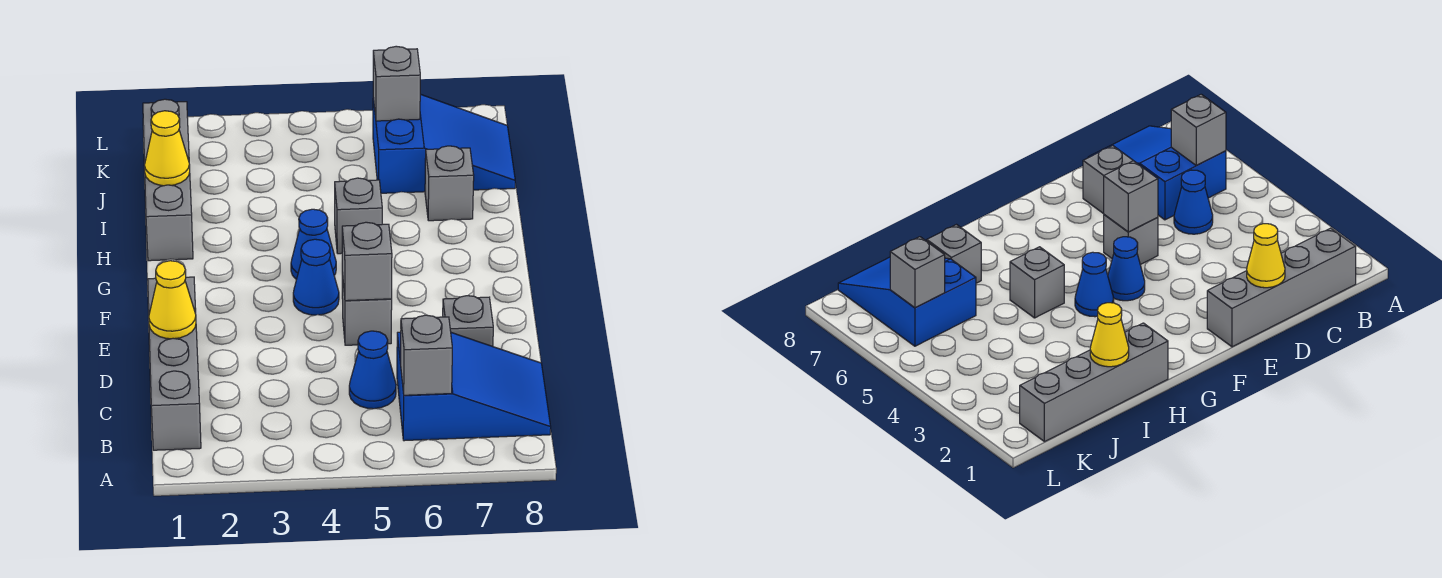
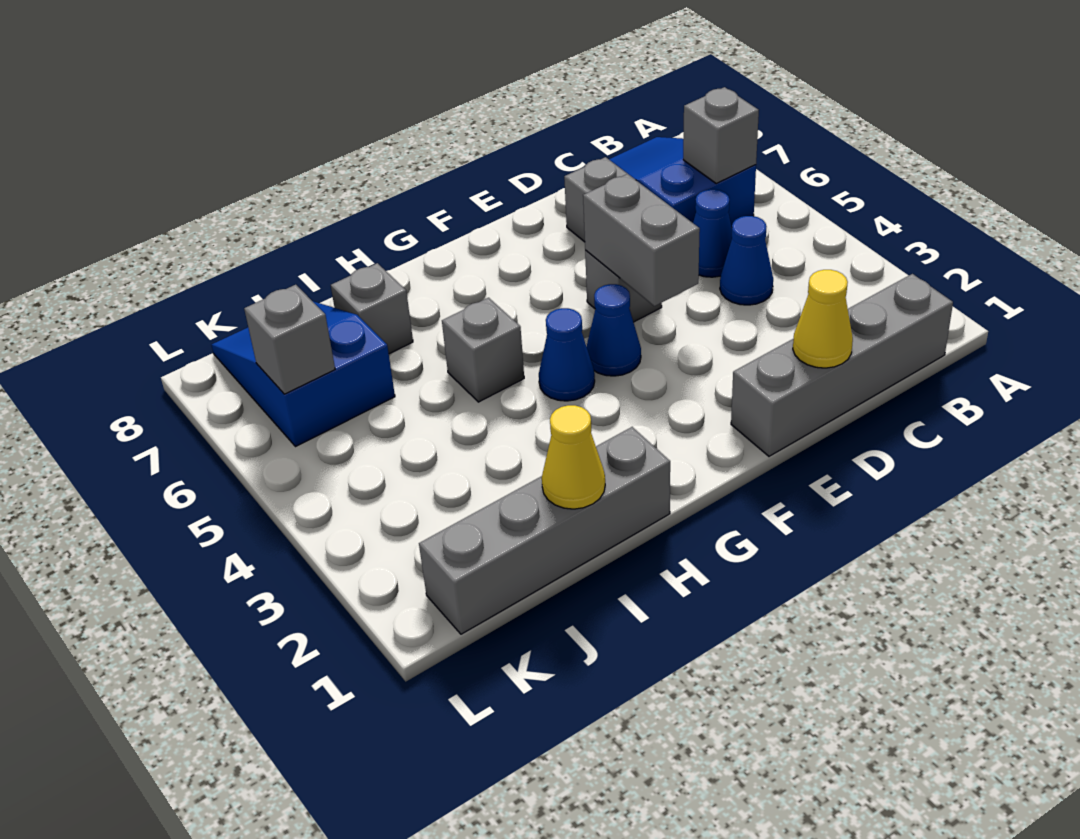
none -> blue cone C4 level 1
grey brick E5 level 2 -> grey brick E4:E5 level 2

